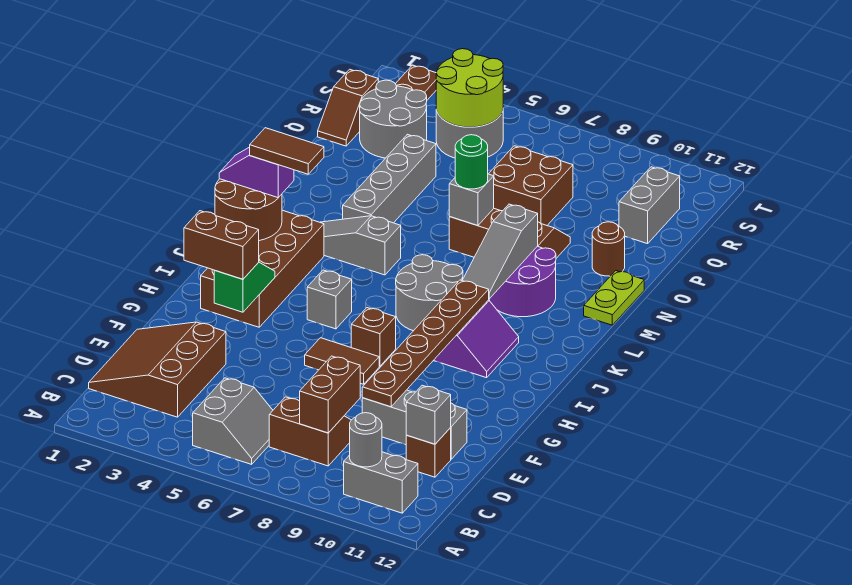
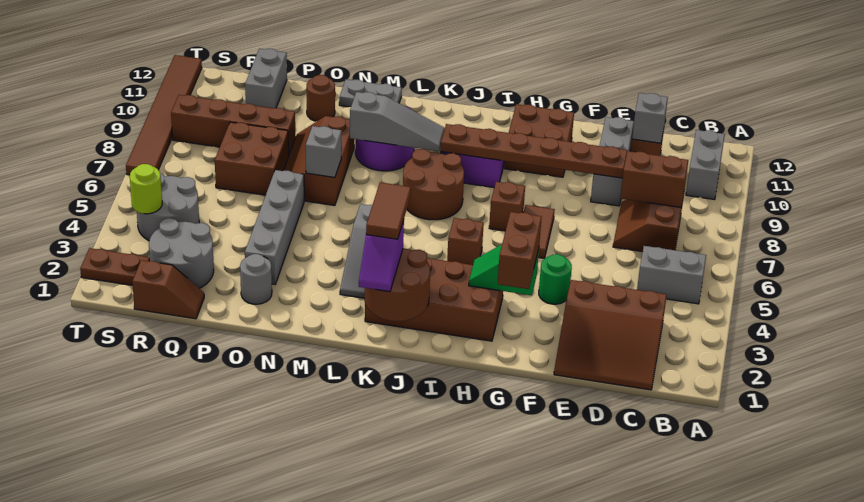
grey round brick B10 level 2 -> grey round brick O2 level 1
none -> brown brick G10:H11 level 1
grey brick I5 level 1 -> brown brick I5 level 1
grey round brick J7:K8 level 1 -> brown round brick J7:K8 level 1
grey brick M4:P4 level 1 -> grey brick O3:O6 level 1
lime plate M12:N12 level 1 -> grey plate M12:N12 level 1
green round brick N7 level 3 -> green round brick F4 level 1
none -> brown brick P9:S9 level 1
grey brick Q11:R11 level 1 -> grey brick Q11:Q12 level 1
lime round brick R4:S5 level 2 -> lime round brick S4 level 2
none -> brown tile T7:T12 level 1

